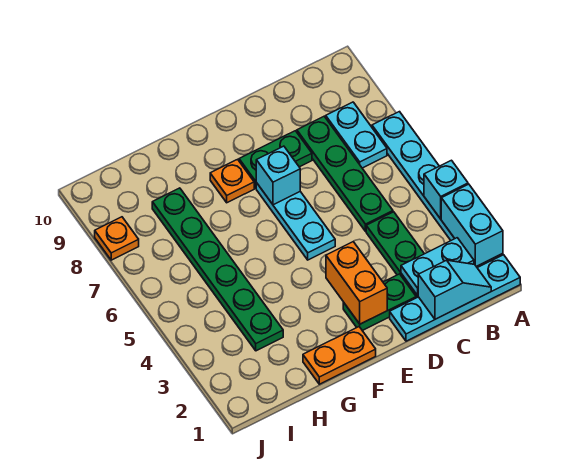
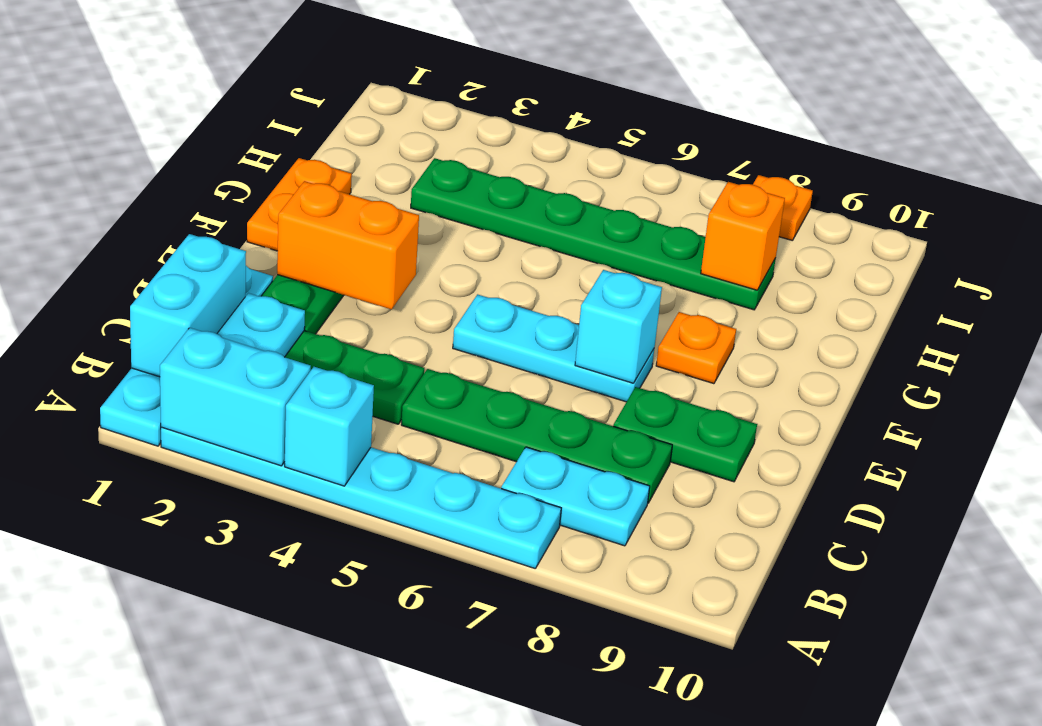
cyan slope B1:C1 level 2 top C -> cyan brick B1:C1 level 2
green plate D8:E8 level 1 -> green plate D8:D9 level 1
none -> orange brick H8 level 2

